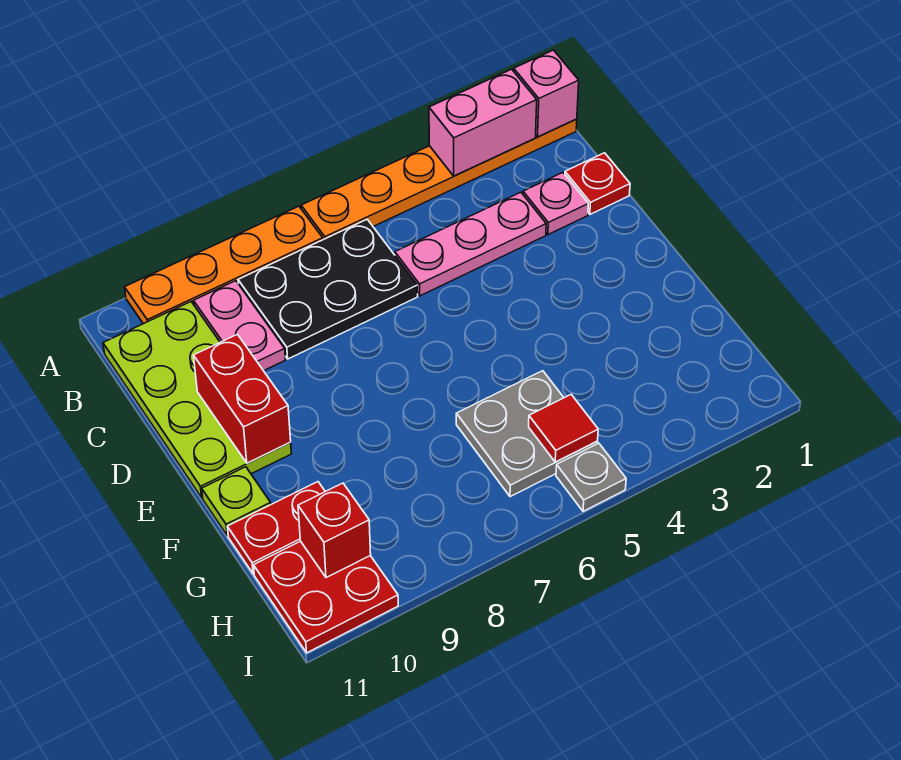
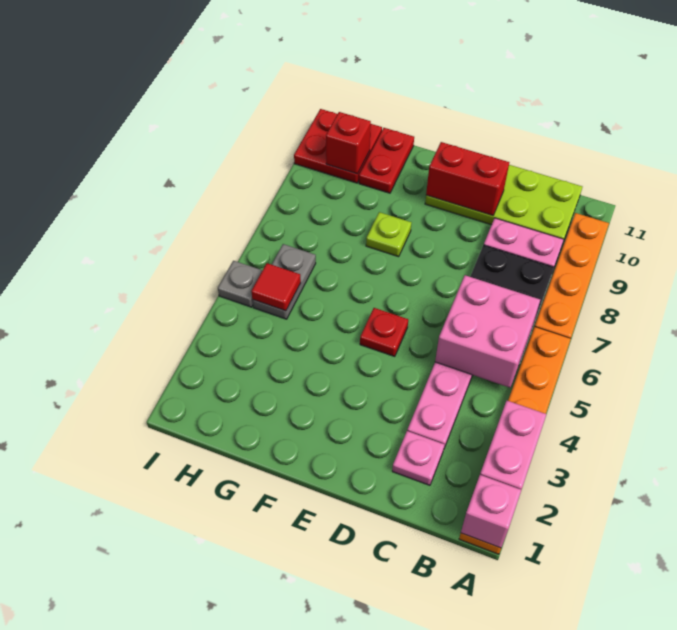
none -> pink brick B5:C6 level 2
red plate C1 level 1 -> red plate E5 level 1
lime plate F11 level 1 -> lime plate F8 level 1
grey plate G5:H6 level 1 -> grey plate H5:H6 level 1

